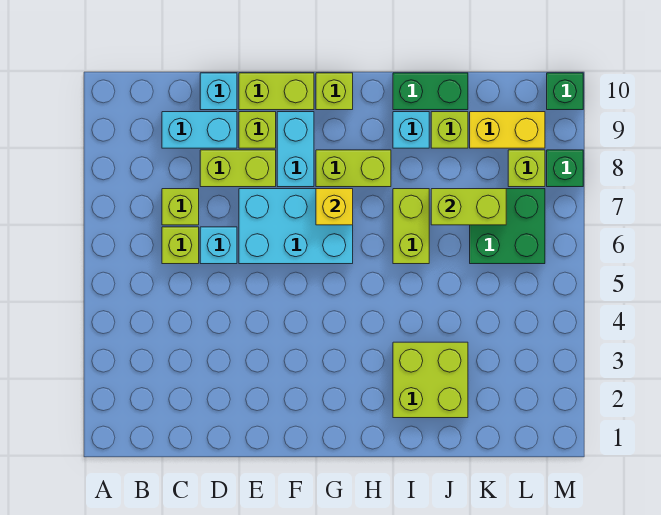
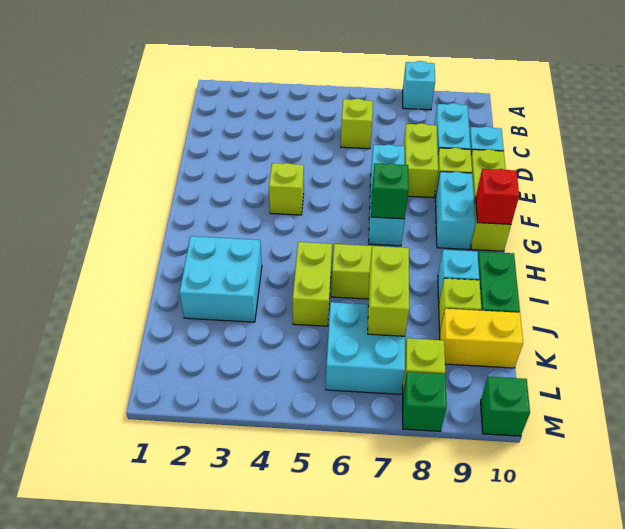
lime brick C7 level 1 -> lime brick F4 level 1
cyan brick D6 level 1 -> cyan brick A8 level 1
cyan brick E6:G7 level 1 -> cyan brick E7:G7 level 1
cyan brick F8:F9 level 1 -> cyan brick F9:G9 level 1
yellow brick G7 level 2 -> green brick G7 level 2
lime brick G8:H8 level 1 -> lime brick I5:J5 level 1
none -> red brick G10 level 2
lime brick I2:J3 level 1 -> cyan brick I2:J3 level 1
green brick K6:L7 level 1 -> cyan brick K6:L7 level 1
yellow brick K9:L9 level 1 -> yellow brick K9:K10 level 1

